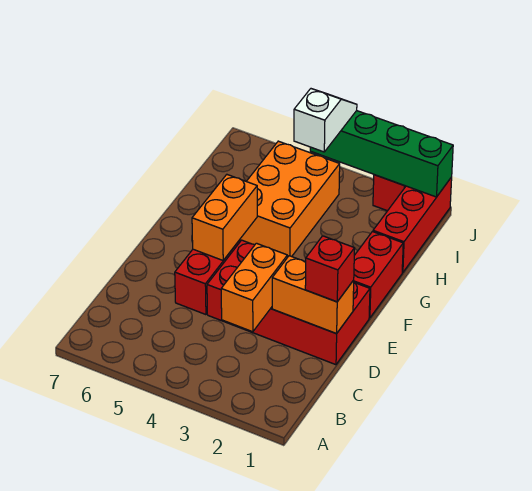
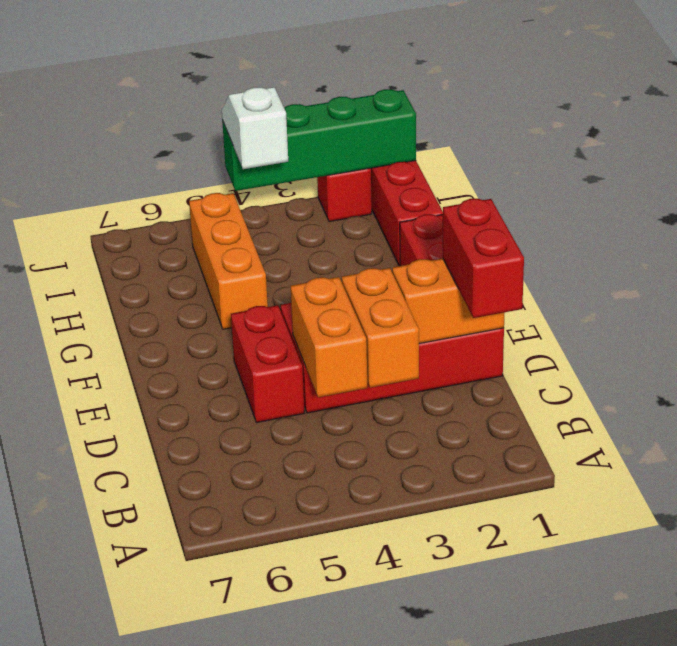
red brick D1 level 3 -> red brick C1:D1 level 3
orange brick E5:F5 level 2 -> orange brick C4:D4 level 2
orange brick G4:I5 level 1 -> orange brick G5:I5 level 1

